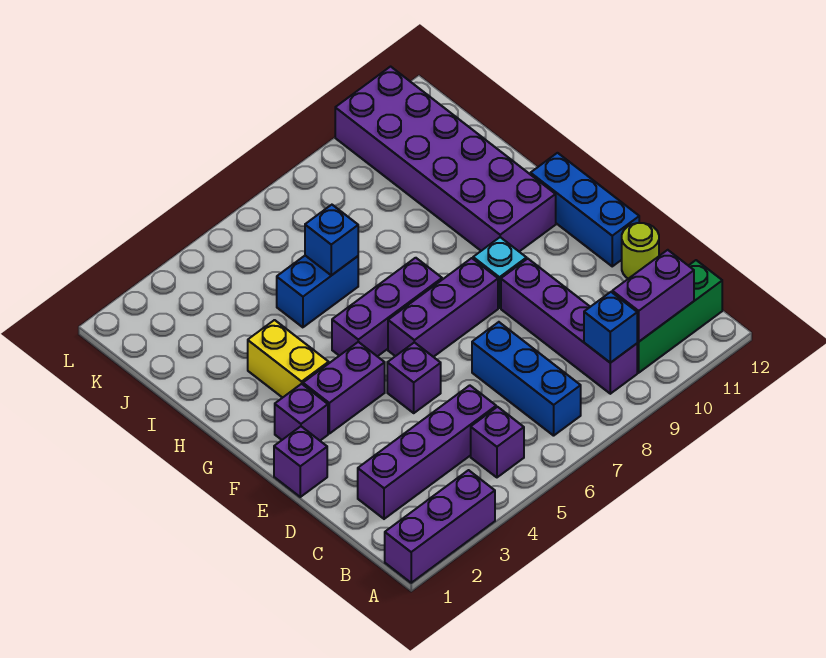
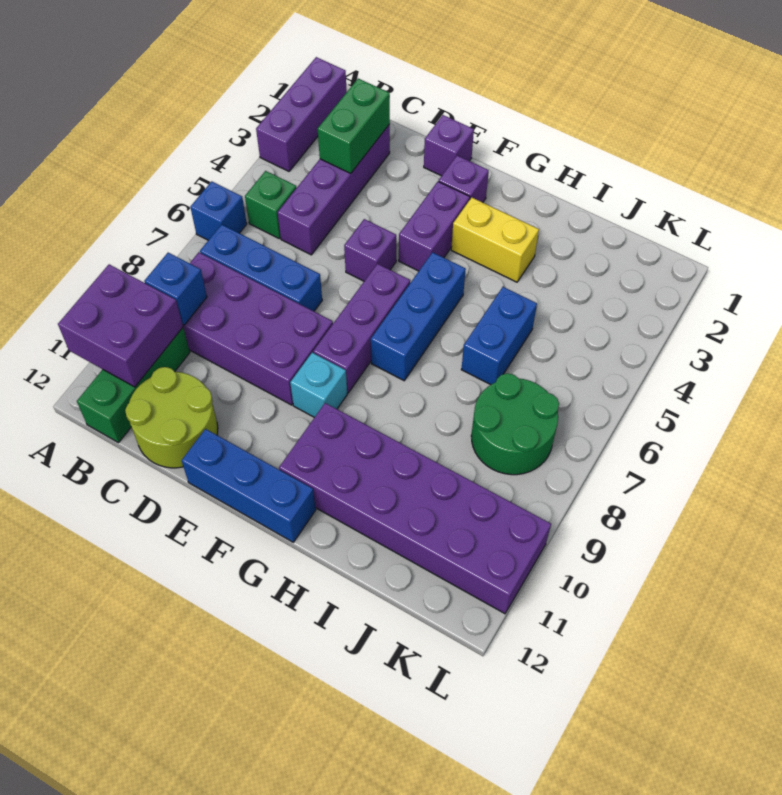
purple brick B5 level 1 -> green brick B5 level 1
purple brick B9:E9 level 1 -> purple brick B8:E9 level 1
purple brick B10:B11 level 2 -> purple brick A10:B11 level 2
none -> green brick C2:C3 level 2
lime round brick D12 level 1 -> lime round brick C11:D12 level 1
purple brick G5:G7 level 1 -> blue brick G5:G7 level 1
blue brick I6 level 2 -> blue brick A6 level 1
none -> green round brick J7:K8 level 1

